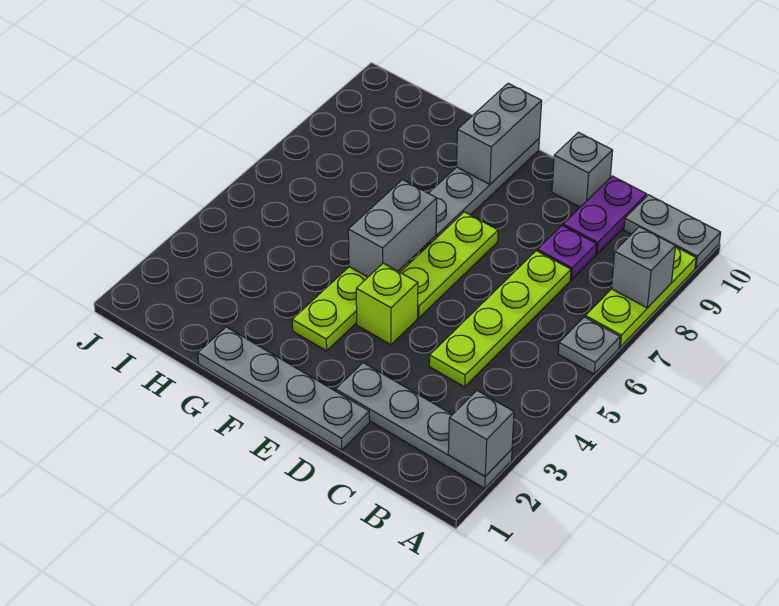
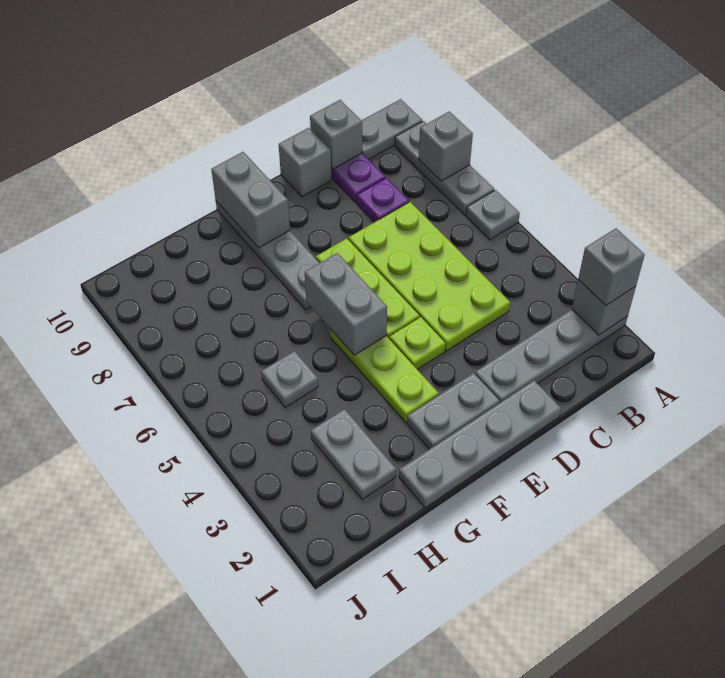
none -> grey brick A2 level 3
lime plate A7:A9 level 1 -> grey plate A7:A9 level 1
lime plate C4:C7 level 1 -> lime plate C4:D7 level 1
none -> grey brick C10 level 2
none -> grey plate E2:F2 level 1
lime brick E4 level 1 -> lime plate E4 level 1
none -> grey plate H2:H3 level 1
none -> grey plate H5 level 1

